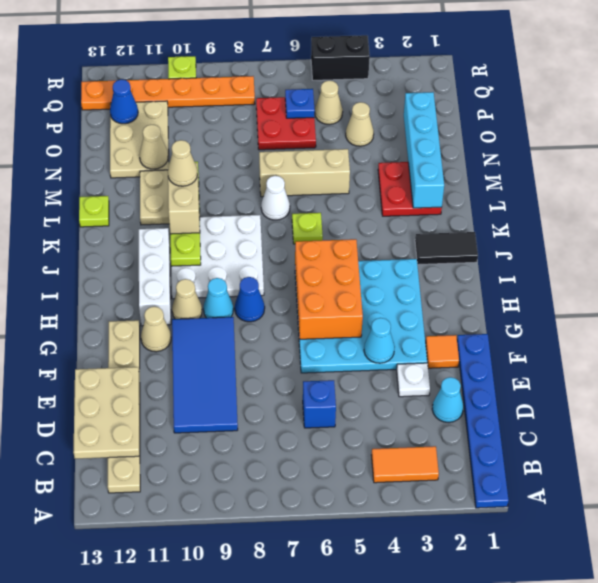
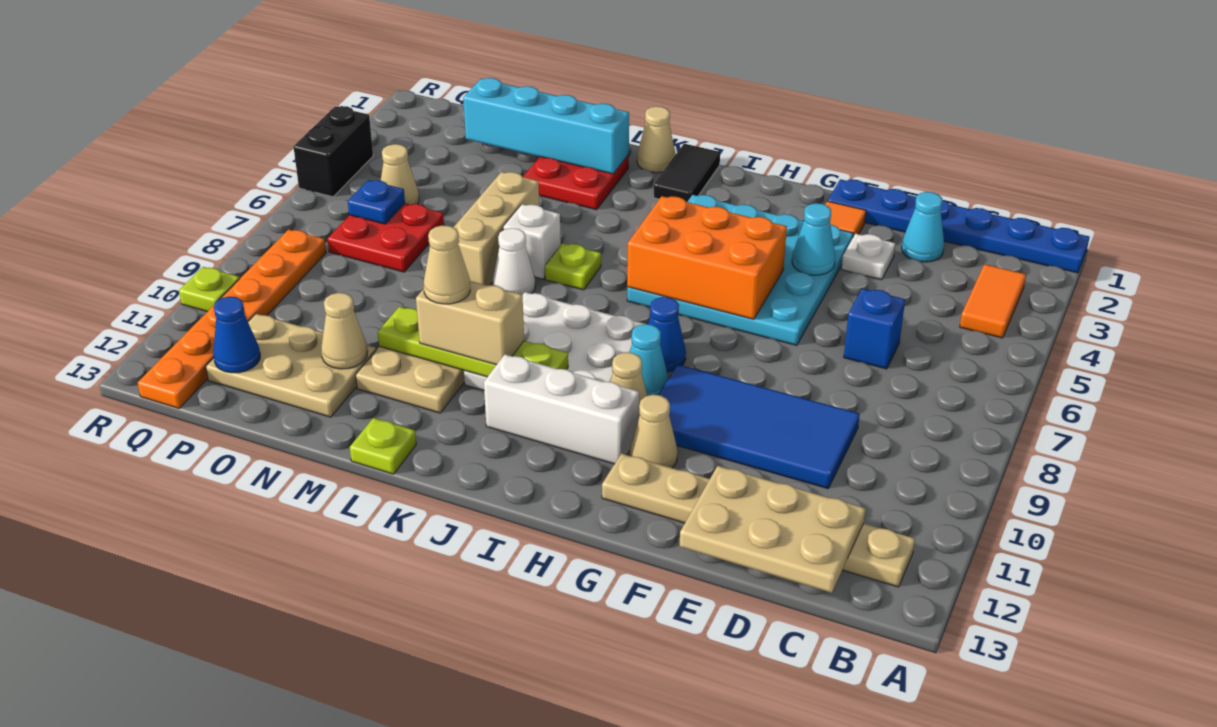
none -> white brick L6 level 1
tan cone O4 level 1 -> tan cone K1 level 1

